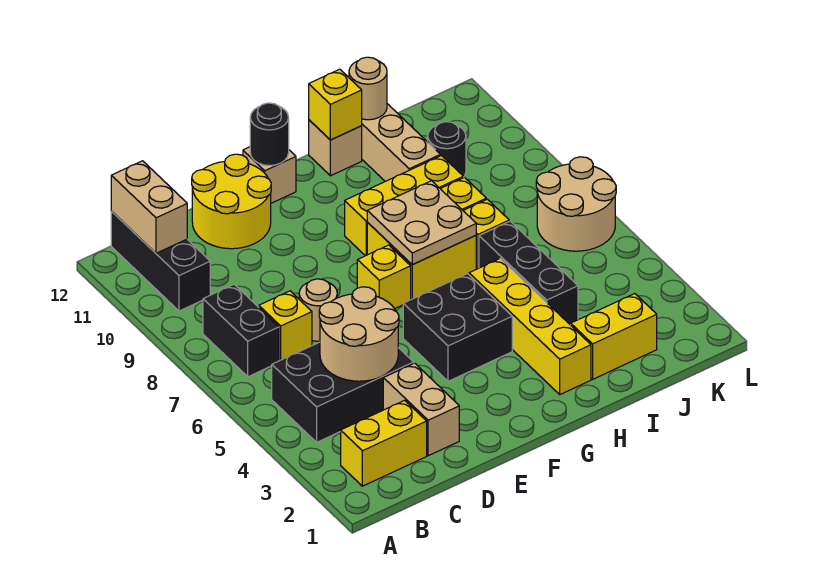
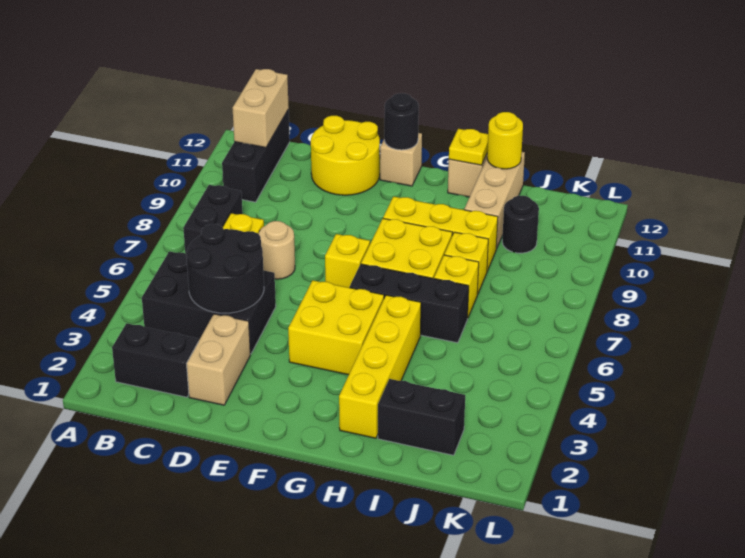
yellow brick B2:C2 level 1 -> black brick B2:C2 level 1
tan round brick C4:D5 level 2 -> black round brick C4:D5 level 2
black brick F4:G5 level 1 -> yellow brick F4:G5 level 1
tan plate G7:H8 level 2 -> none
yellow brick H12 level 2 -> yellow plate H12 level 2
yellow brick I2:J2 level 1 -> black brick I2:J2 level 1
black brick I4:I6 level 1 -> black brick G6:I6 level 1
tan round brick I12 level 2 -> yellow round brick I12 level 2
tan round brick K6:L7 level 1 -> none

